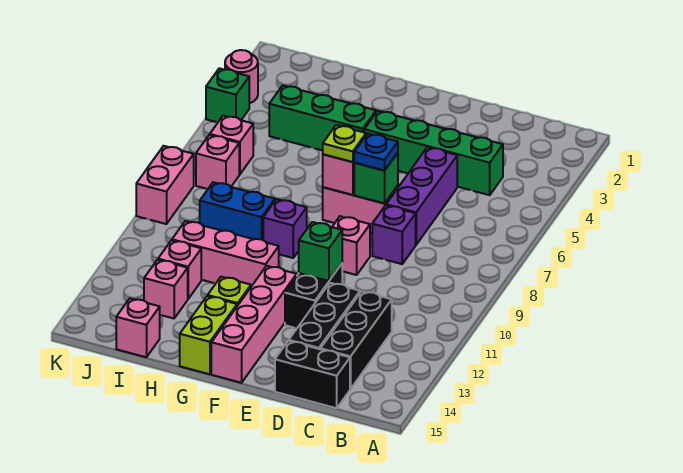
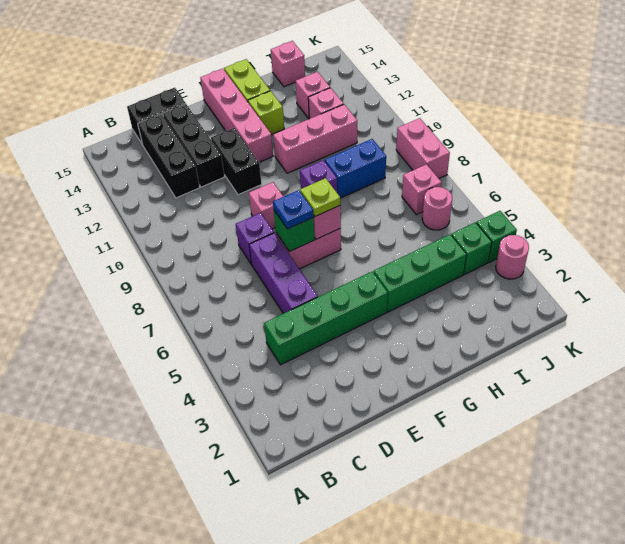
green brick E11 level 2 -> green brick J4 level 1
pink brick J6 level 1 -> pink round brick J6 level 1

